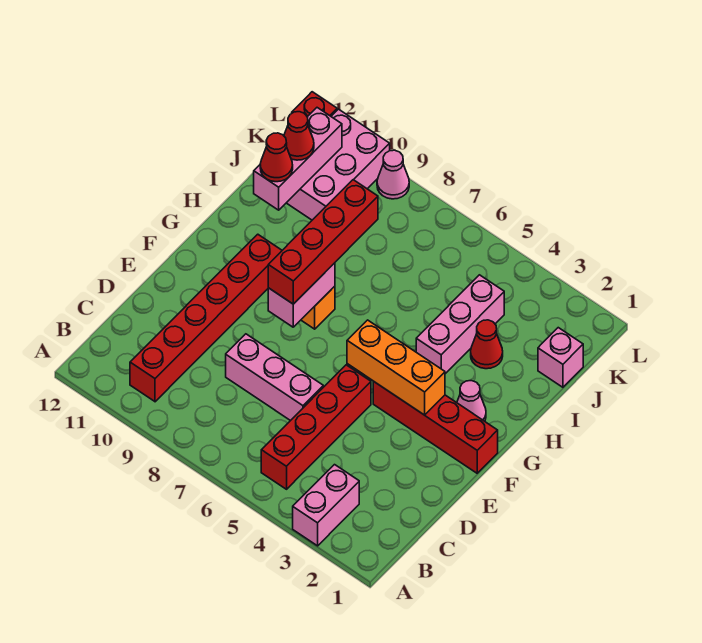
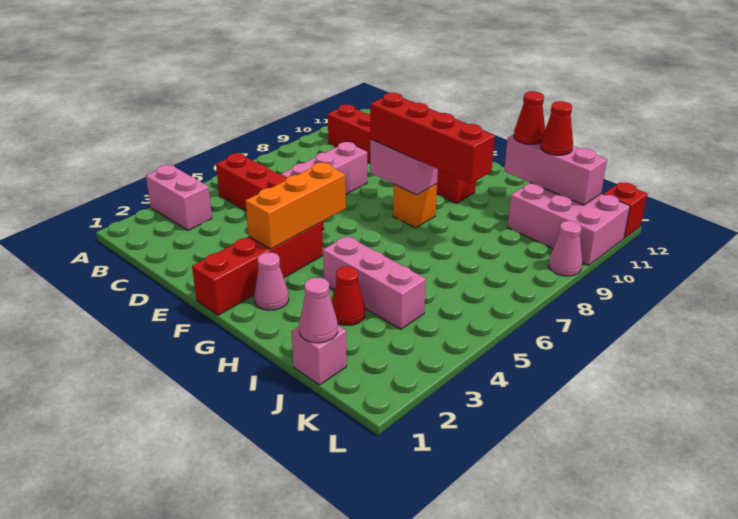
none -> pink cone J1 level 2

